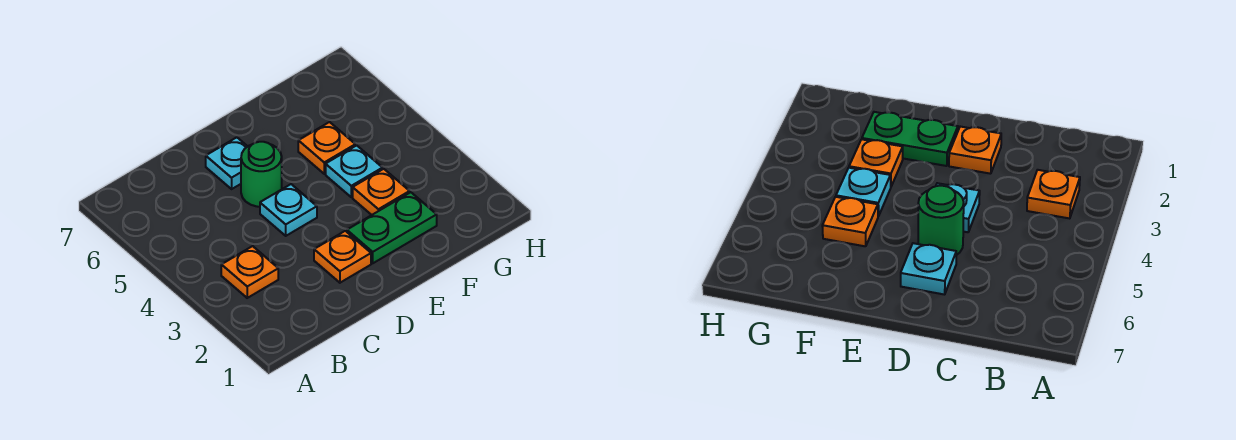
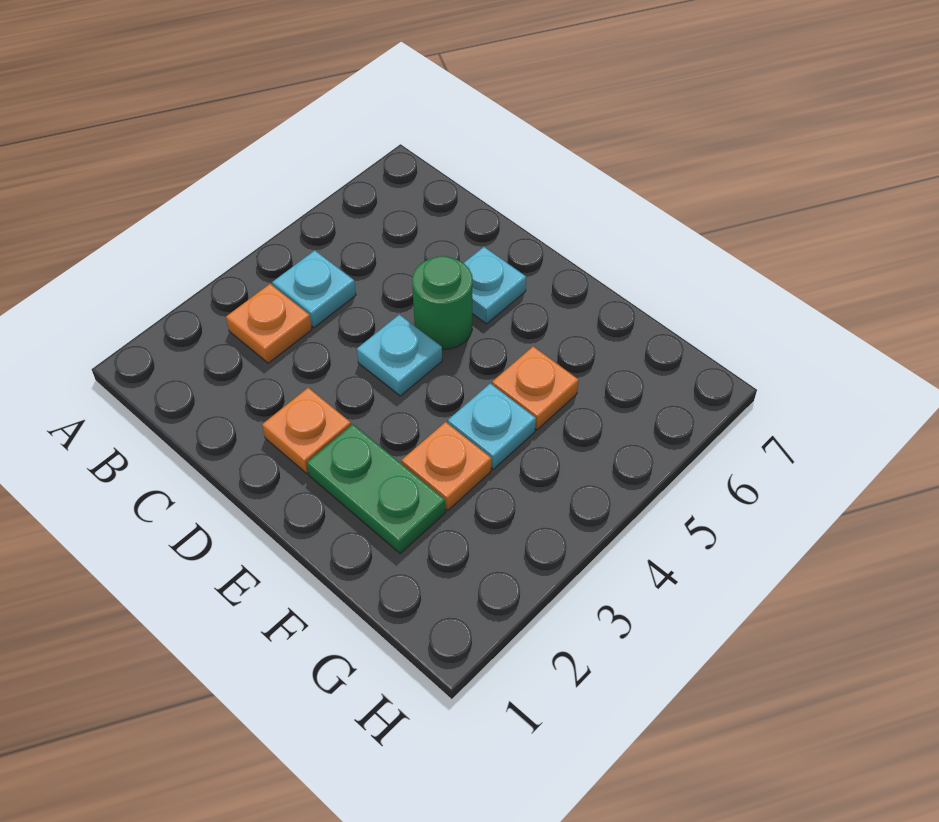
none -> cyan plate B4 level 1

